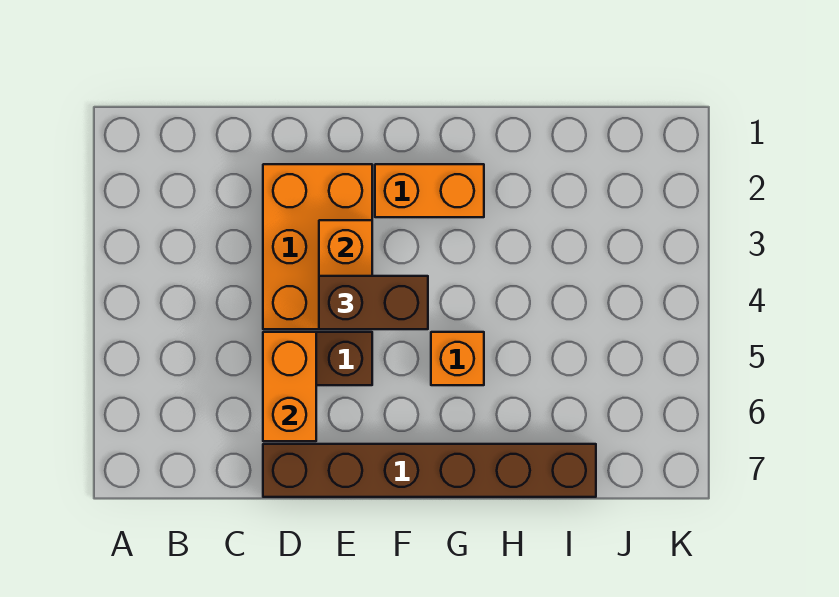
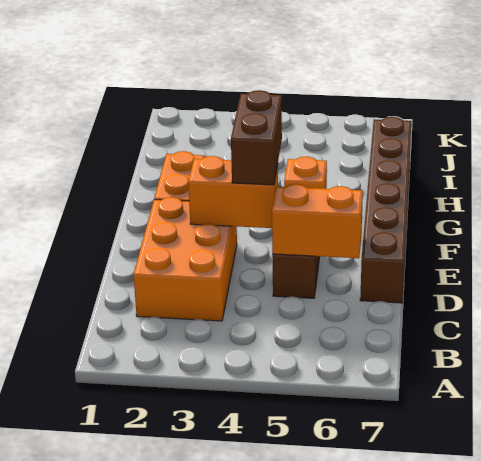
orange brick D2:E4 level 1 -> orange brick C2:E3 level 1

